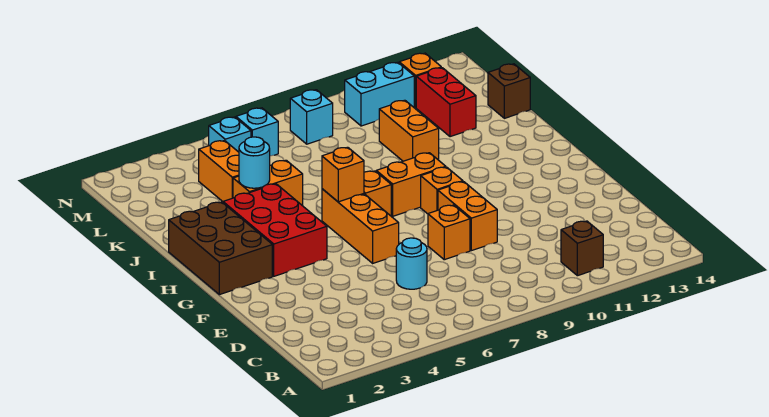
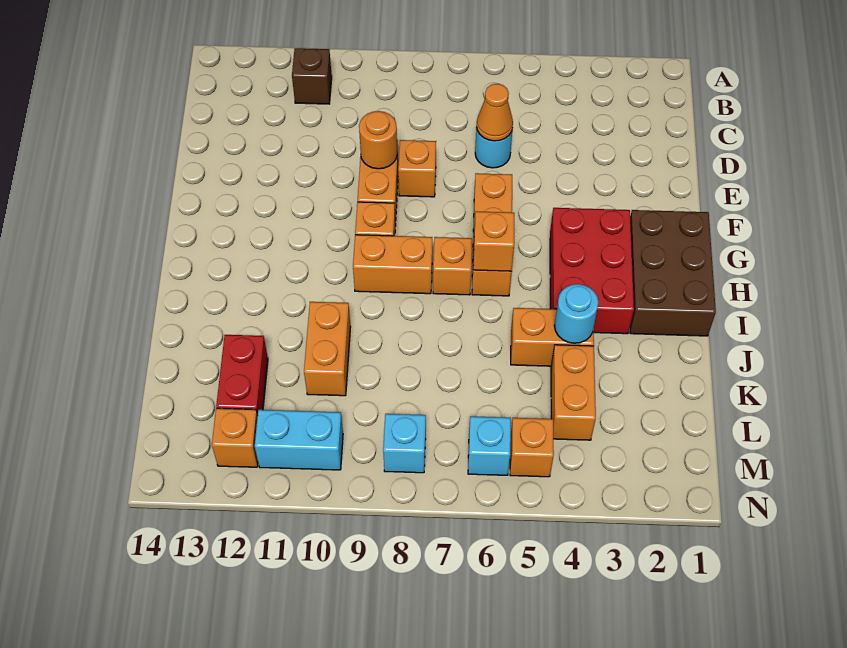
none -> orange cone D6 level 2
none -> orange round brick E9 level 2
brown brick K14 level 1 -> none
cyan brick M5 level 1 -> orange brick M5 level 1

